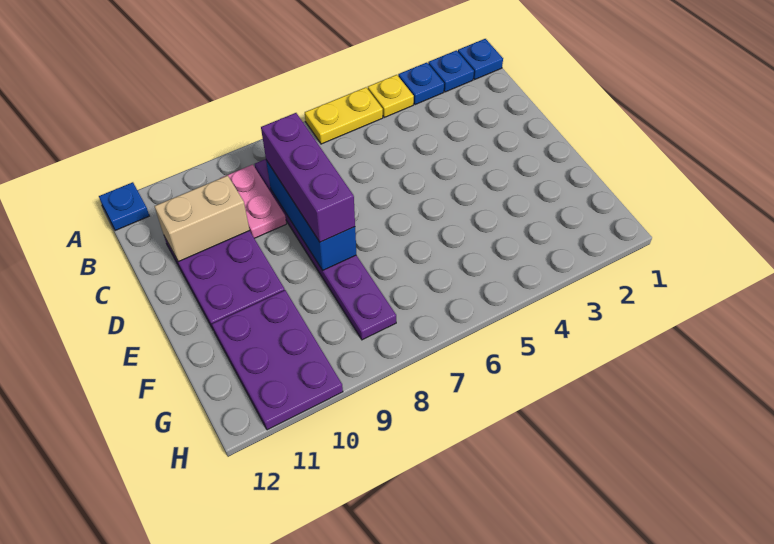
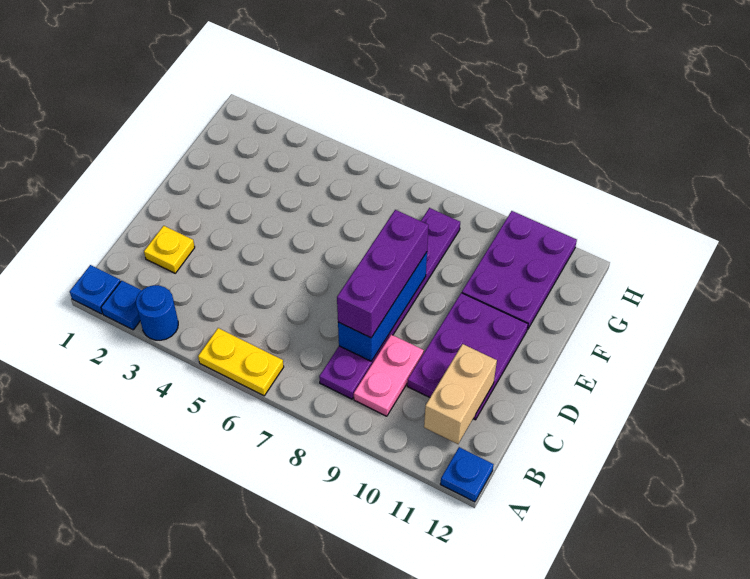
blue plate A3 level 1 -> blue round brick A3 level 1
yellow plate A4 level 1 -> yellow plate C2 level 1
tan brick C10:C11 level 2 -> tan brick B11:C11 level 2

